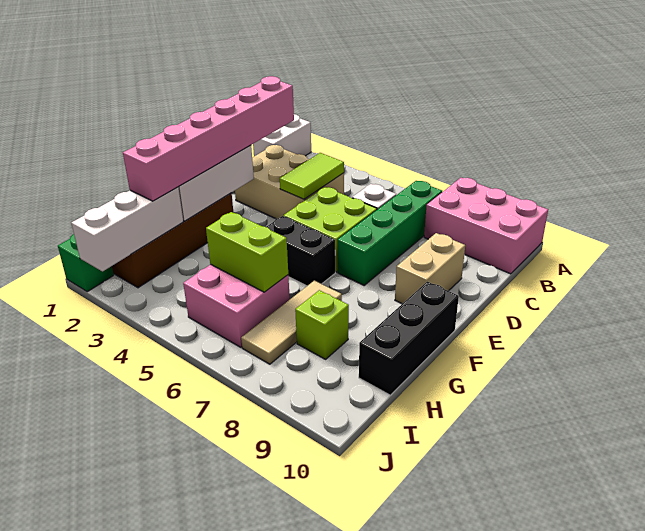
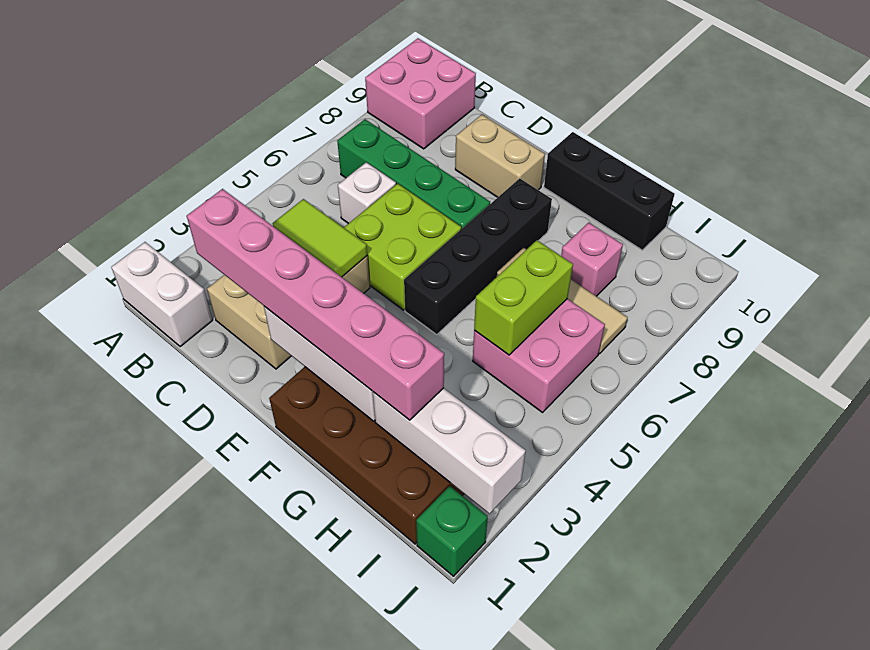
pink brick A8:B10 level 1 -> pink brick A9:B10 level 1
black brick F5:F6 level 1 -> black brick F5:F8 level 1
lime brick H8 level 1 -> pink brick H8 level 1

